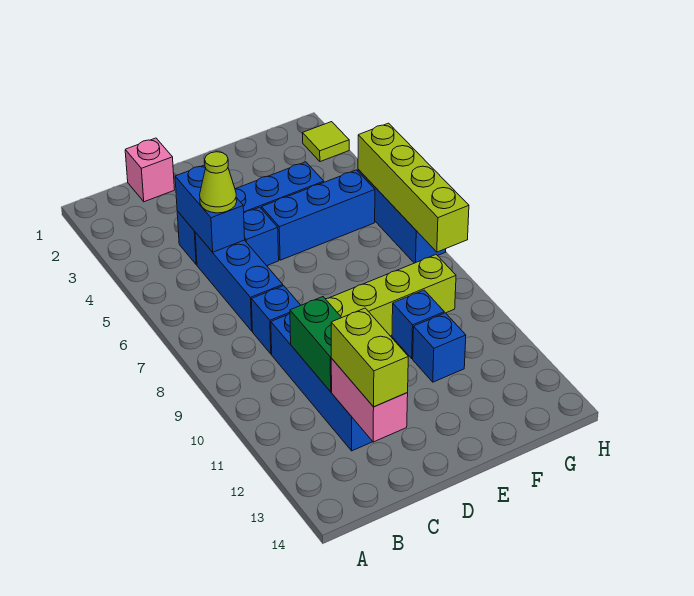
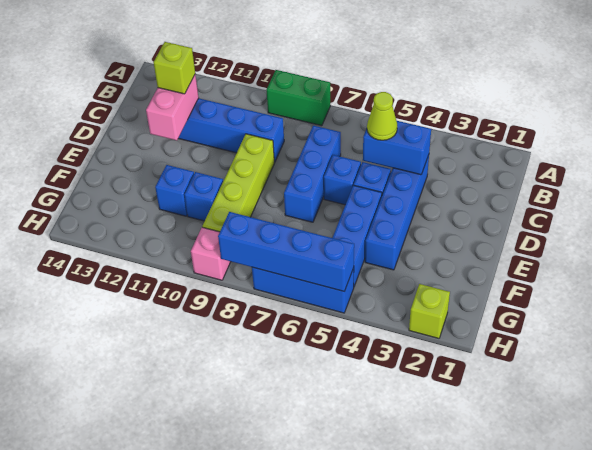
pink brick C1 level 1 -> pink brick H9 level 1
blue brick C5:C7 level 1 -> blue brick C7:E7 level 1
blue brick C8 level 1 -> blue brick D6 level 1
green brick C10:C11 level 2 -> green brick A8:A9 level 1
pink brick C12:C13 level 2 -> pink brick C12:D12 level 2
lime brick C12:C13 level 3 -> lime brick C12 level 3
lime tile H2 level 1 -> lime brick H2 level 1
lime brick H5:H8 level 2 -> blue brick H5:H8 level 2

